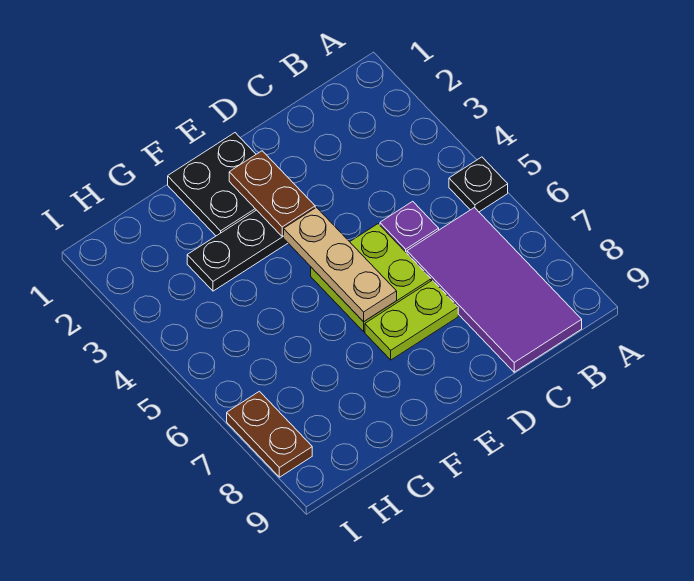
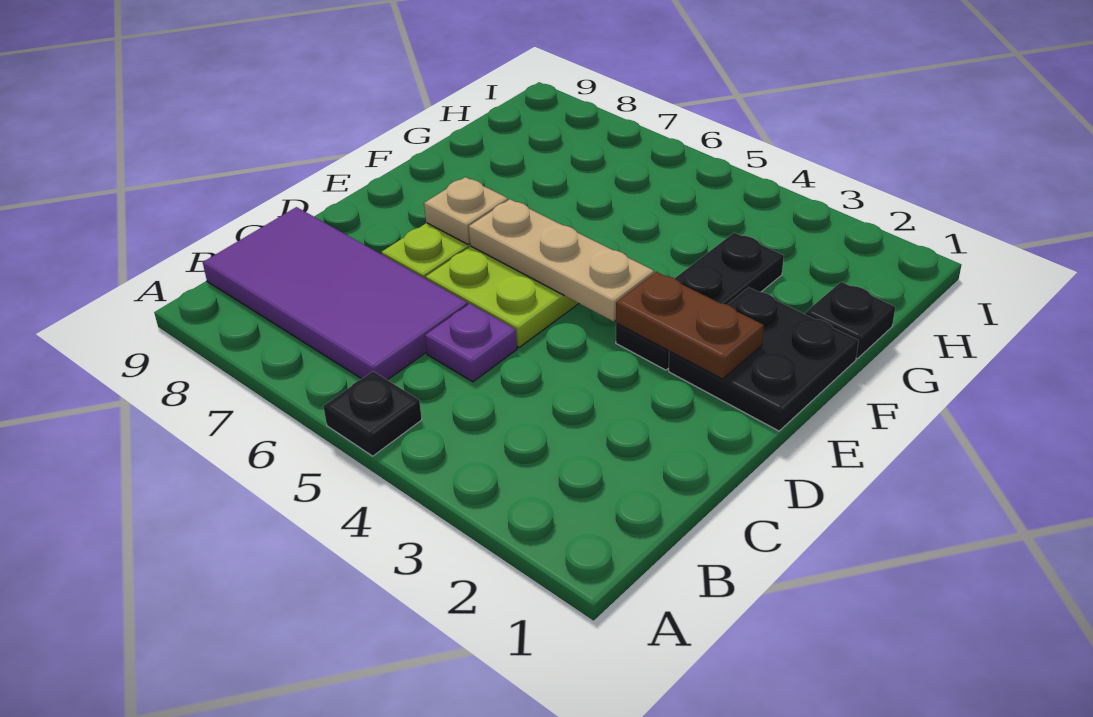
none -> tan plate E7 level 2
none -> black plate G1 level 1
brown plate I7:I8 level 1 -> none

